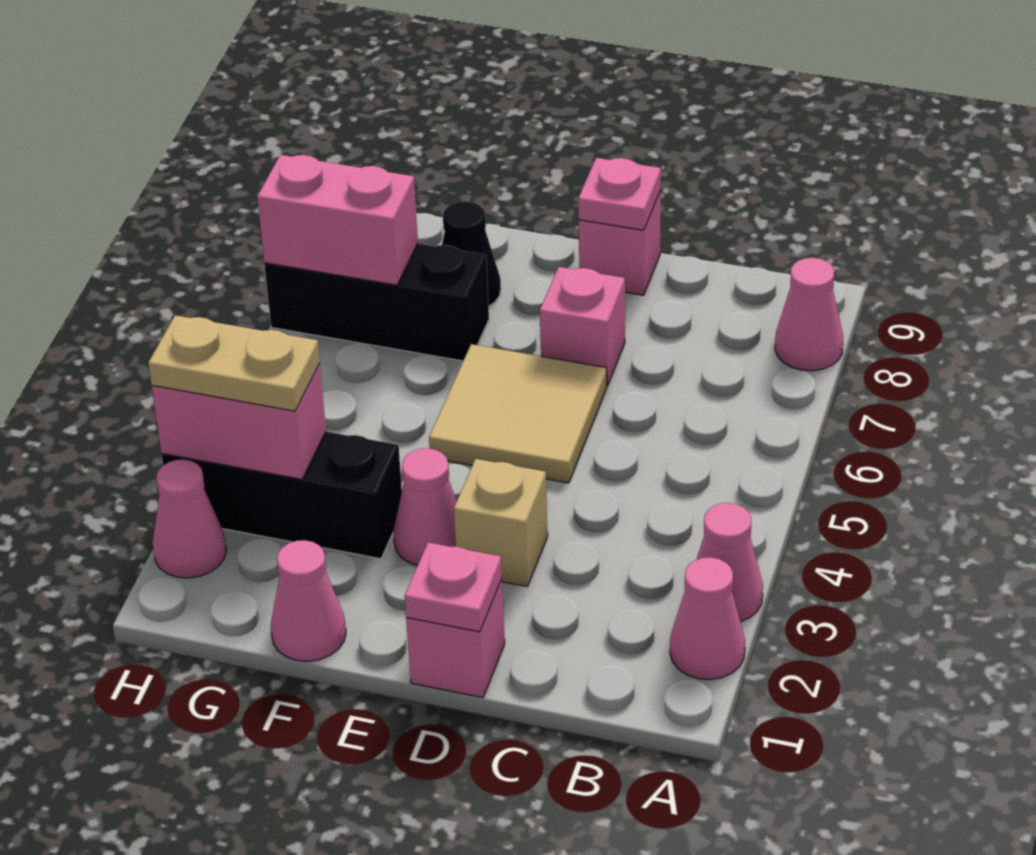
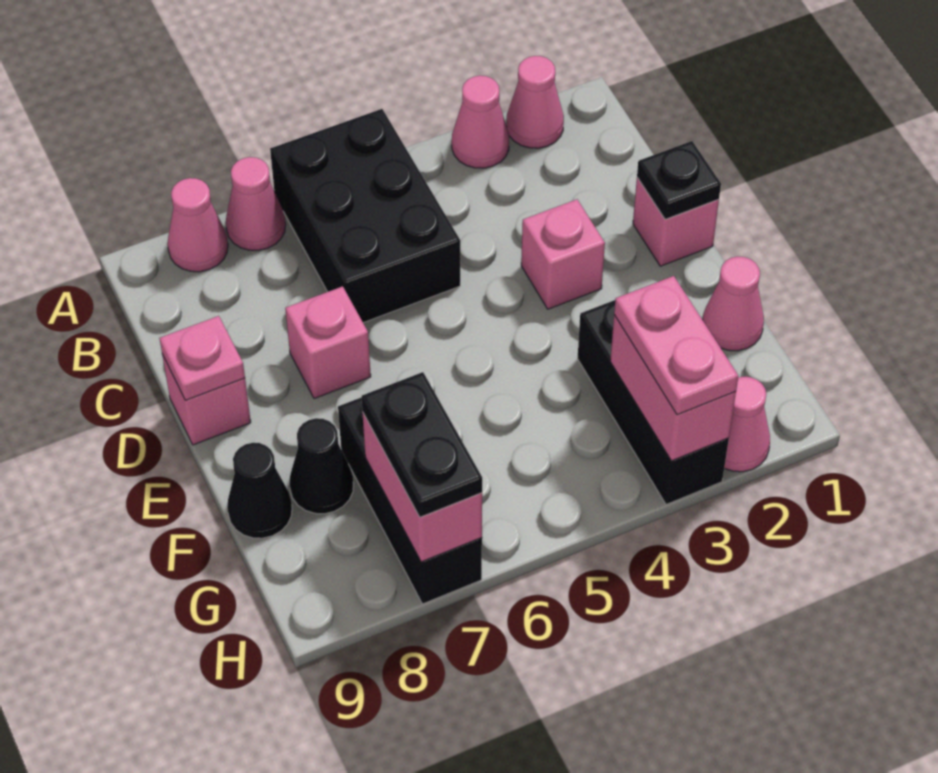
none -> black brick A5:C6 level 1
pink plate D1 level 2 -> black plate D1 level 2
tan brick D3 level 1 -> pink brick D3 level 1
tan tile D5:E6 level 1 -> none
pink cone E3 level 1 -> pink cone A7 level 1
none -> black cone F9 level 1
tan plate G3:H3 level 3 -> pink plate G3:H3 level 3
none -> black plate G7:H7 level 3

